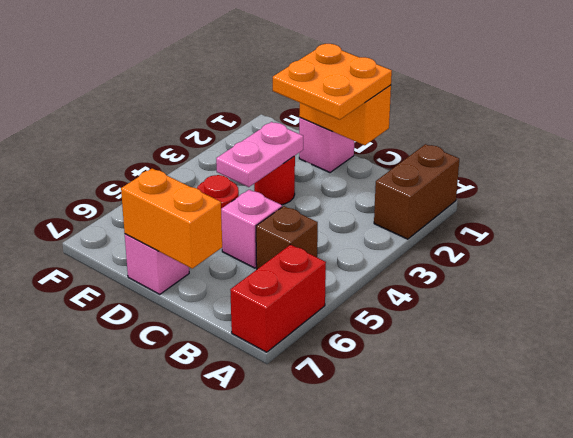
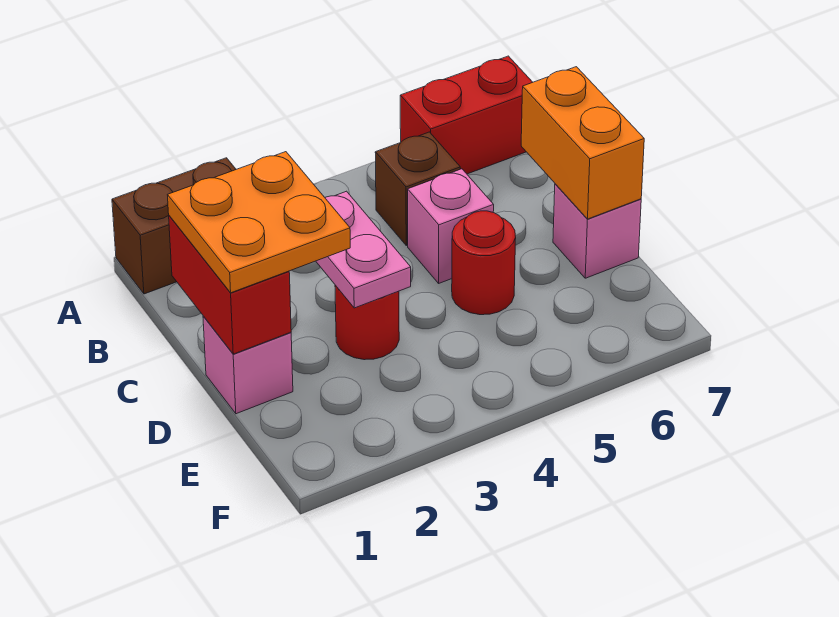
orange brick C1:D1 level 2 -> red brick C1:D1 level 2
pink plate D3:D4 level 2 -> pink plate C3:D3 level 2

